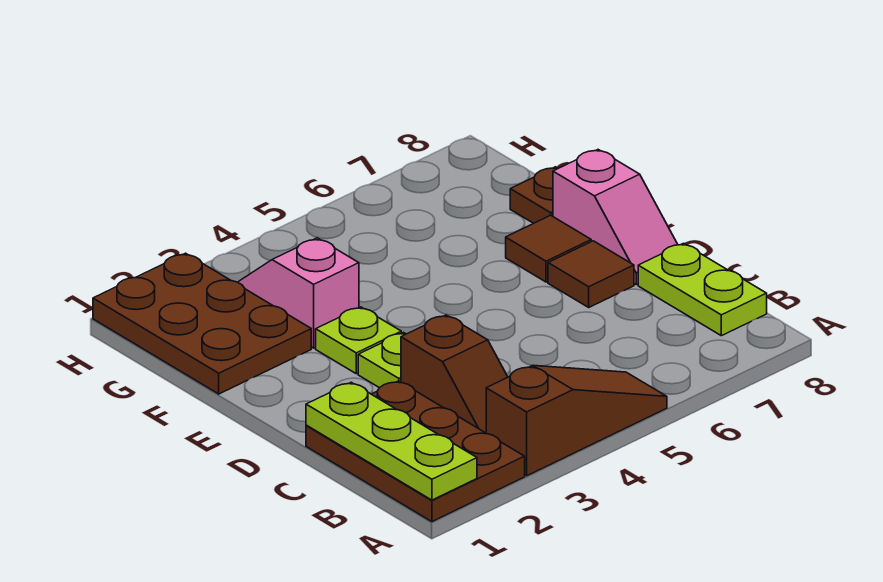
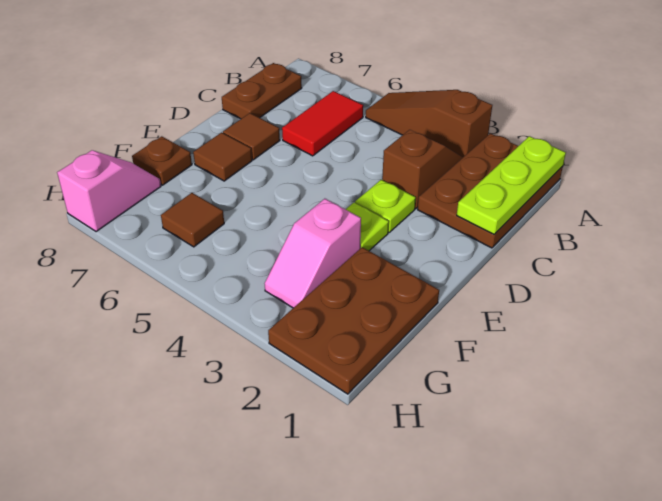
none -> red tile B6:C6 level 1
lime plate B8:C8 level 1 -> brown plate B8:C8 level 1
pink slope D8:E8 level 1 top E -> pink slope G8:H8 level 1 top H
none -> brown tile G6 level 1

